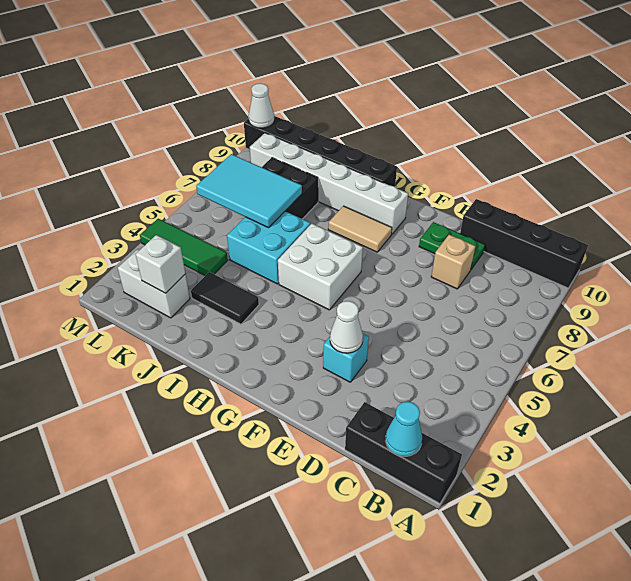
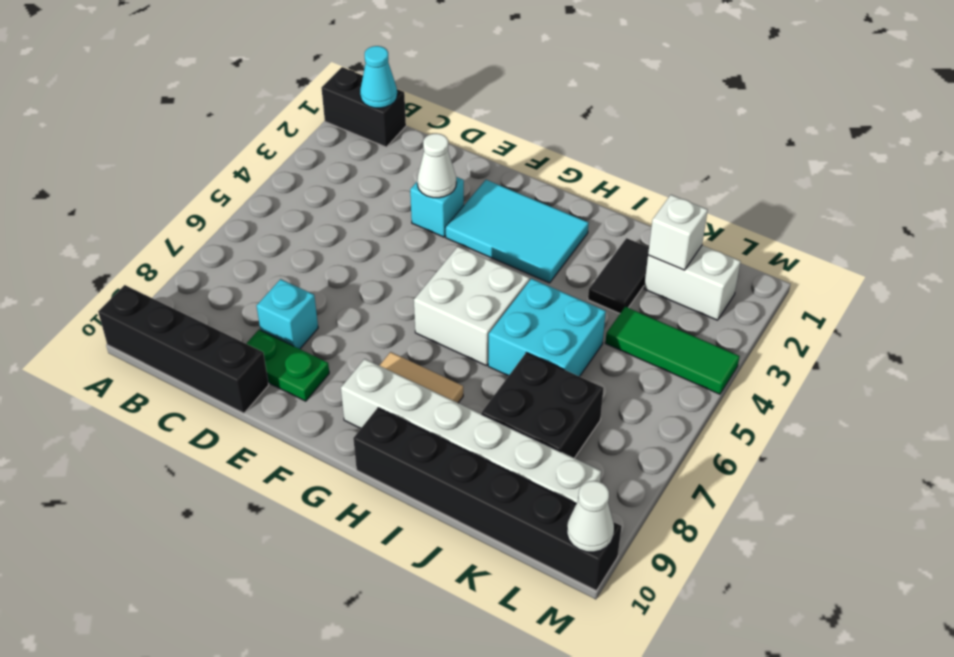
black brick A1:C1 level 1 -> black brick A1:B1 level 1
tan brick D8 level 1 -> cyan brick D8 level 1
black tile I3:J3 level 1 -> black tile J2:J3 level 1
cyan tile J6:L7 level 2 -> cyan tile F2:H3 level 1

